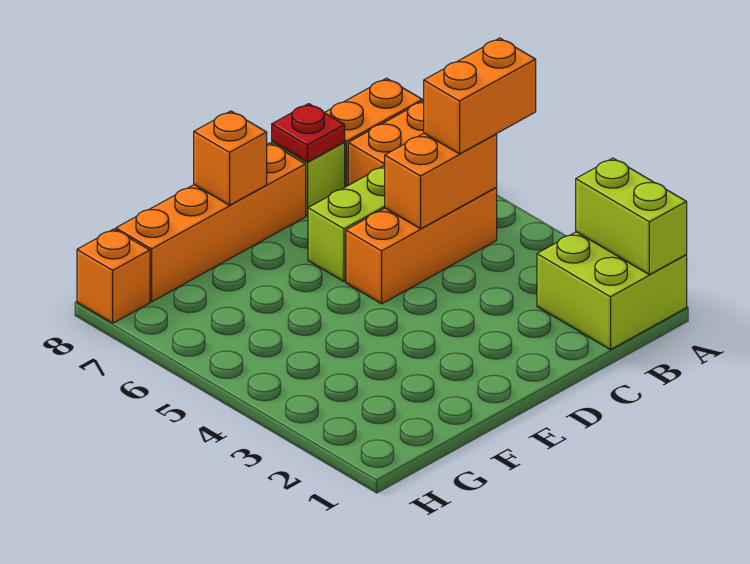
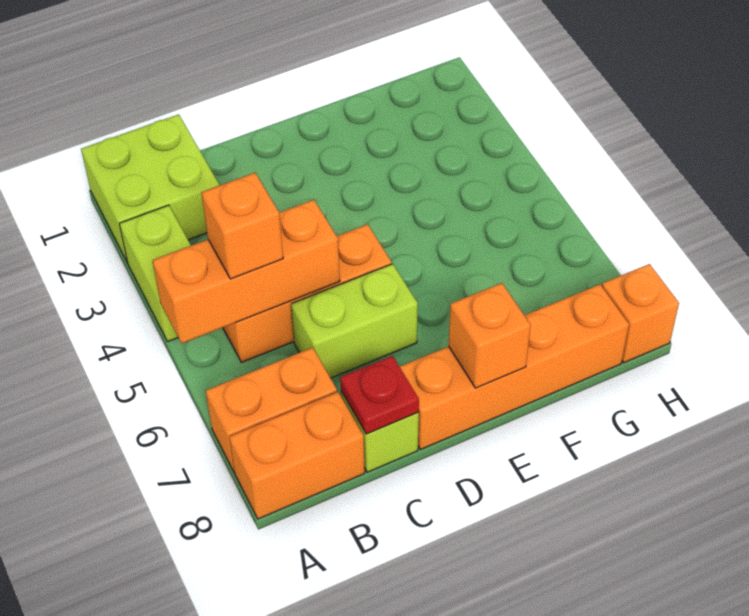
lime brick A1:A2 level 2 -> lime brick A3:A4 level 1
orange brick A5:B5 level 3 -> orange brick B5 level 3
orange brick B5:C5 level 2 -> orange brick A5:C5 level 2

